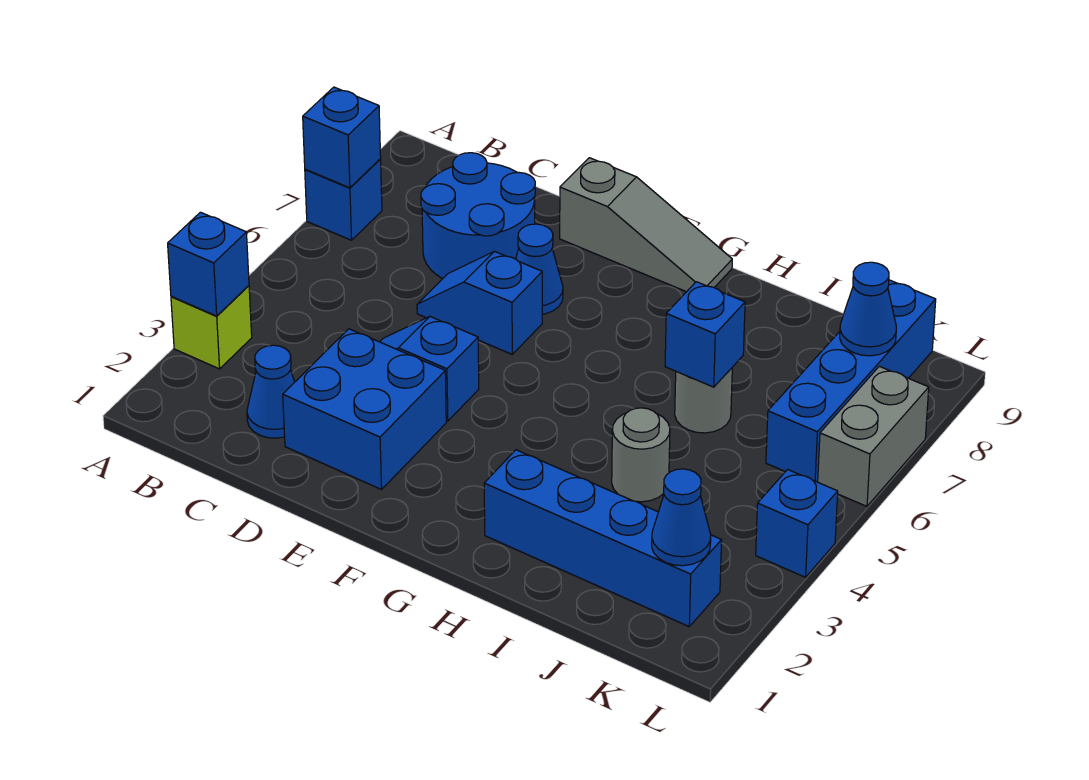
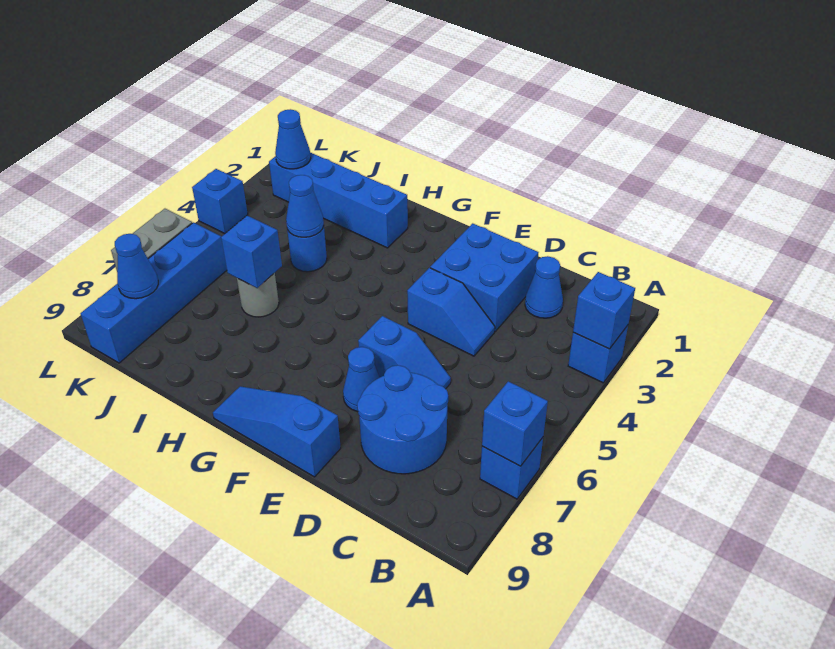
lime brick A3 level 1 -> blue brick A3 level 1
grey slope E9:G9 level 1 top E -> blue slope E9:G9 level 1 top E
grey round brick I4 level 1 -> blue round brick I4 level 1
none -> blue cone I4 level 2

